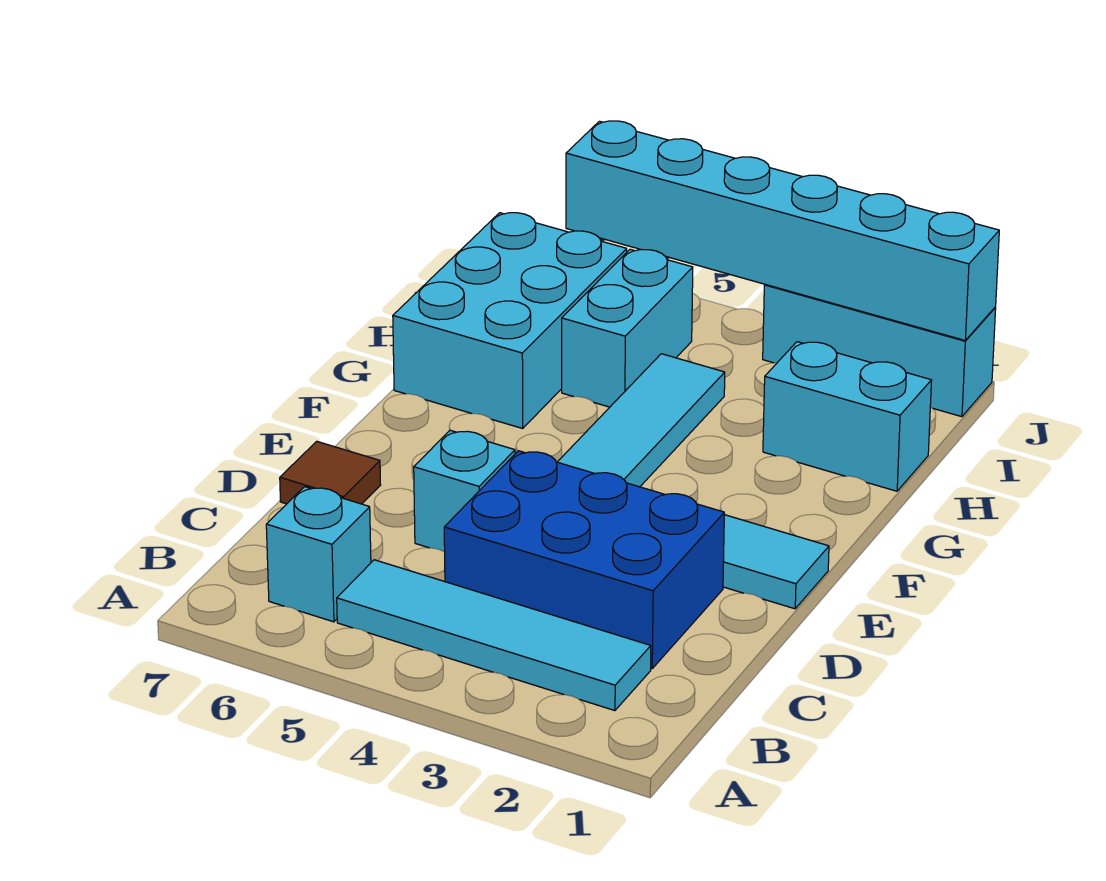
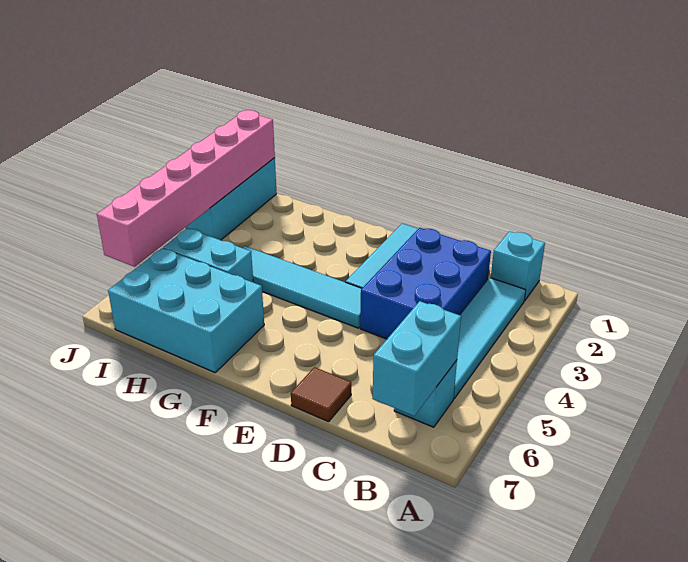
cyan brick D5 level 1 -> cyan brick B1 level 1
cyan brick H1:H2 level 1 -> cyan brick B6:B7 level 2
cyan brick J1:J6 level 2 -> pink brick J1:J6 level 2

